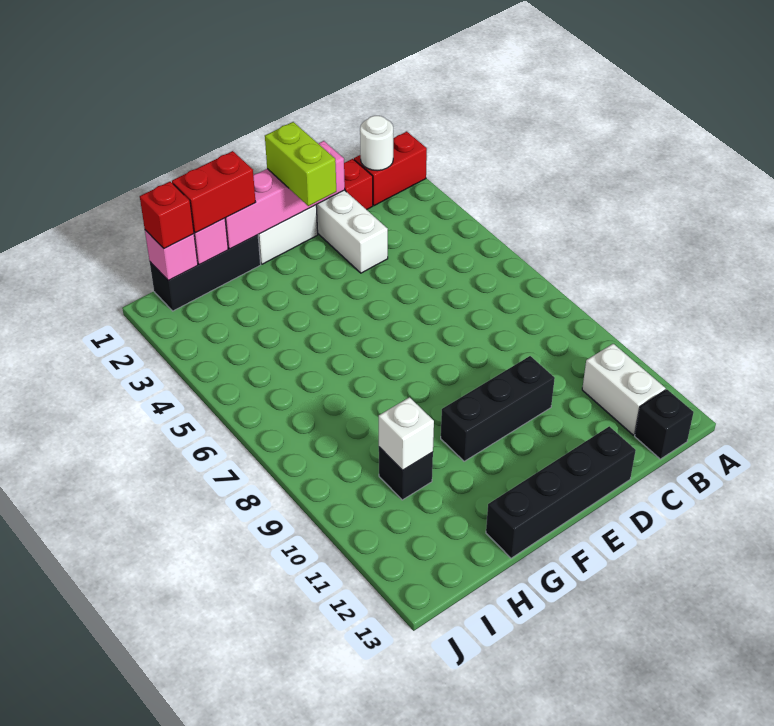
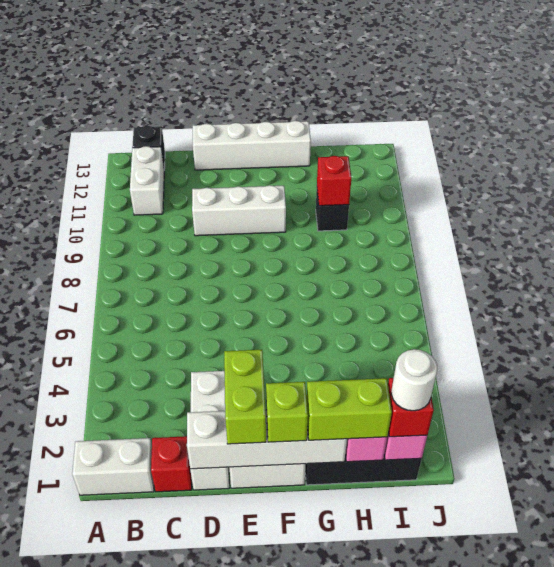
red brick A1:B1 level 1 -> white brick A1:B1 level 1
white round brick B1 level 2 -> white round brick I1 level 4
pink brick D1:G1 level 2 -> white brick D1:G1 level 2
black brick D10:F10 level 1 -> white brick D10:F10 level 1
black brick D13:G13 level 1 -> white brick D13:G13 level 1
none -> lime brick F1 level 3
red brick G1:H1 level 3 -> lime brick G1:H1 level 3
white brick H10 level 2 -> red brick H10 level 2

